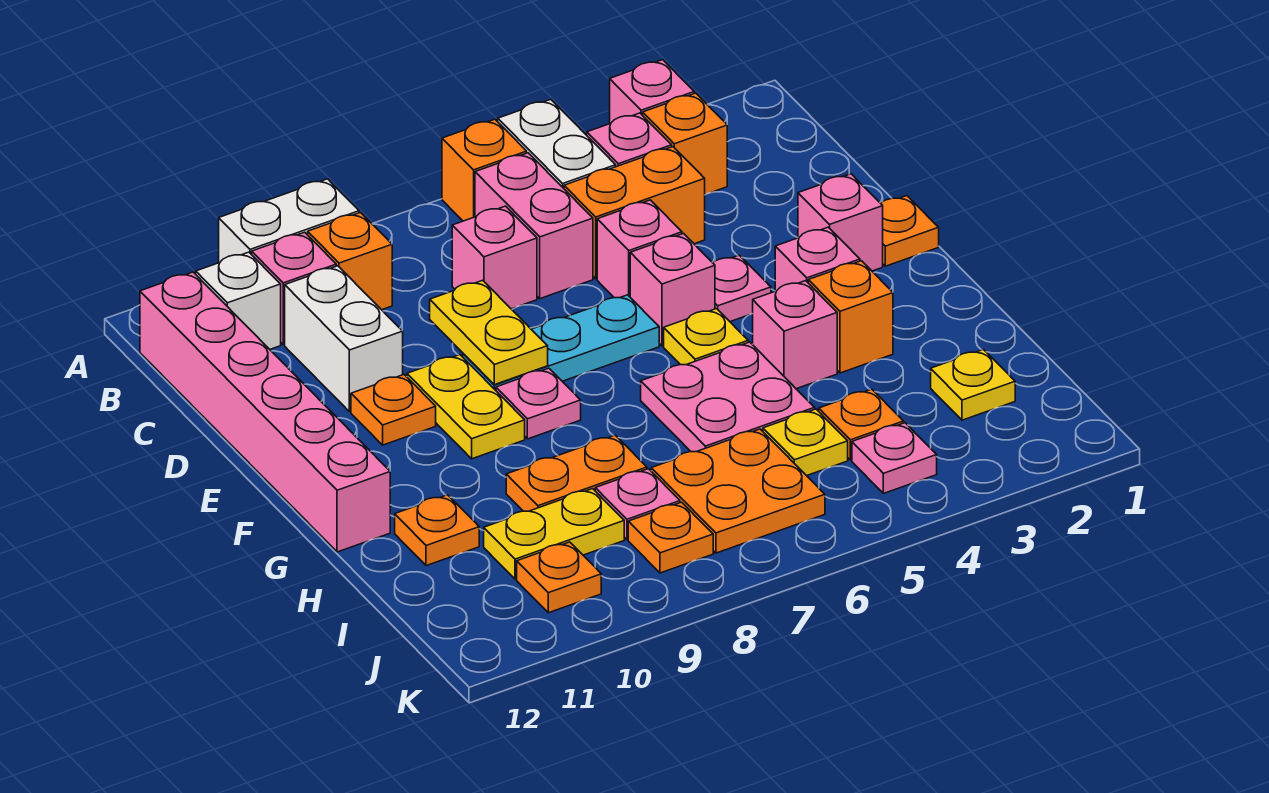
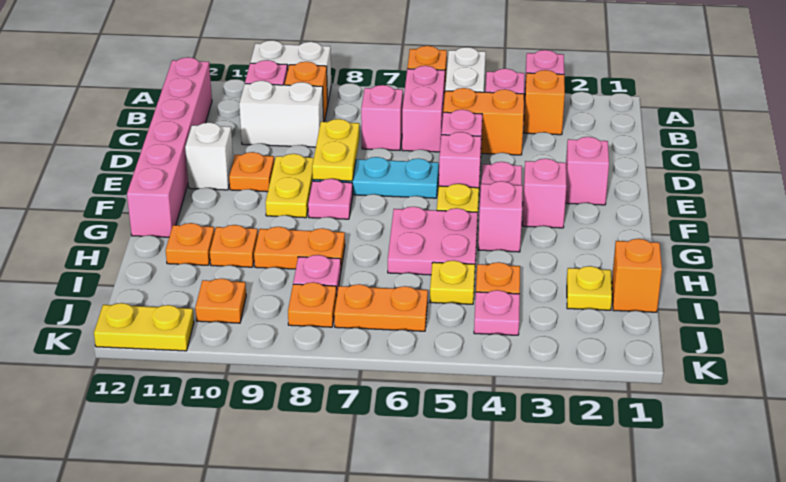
white brick B11 level 1 -> white brick E11 level 1
white brick C10:D10 level 1 -> white brick C9:C10 level 1
orange plate E1 level 1 -> orange plate H10 level 1
orange brick G3 level 1 -> orange brick I1 level 1
orange plate I6:J7 level 1 -> orange plate J6:J7 level 1
yellow plate I9:I10 level 1 -> yellow plate K11:K12 level 1

